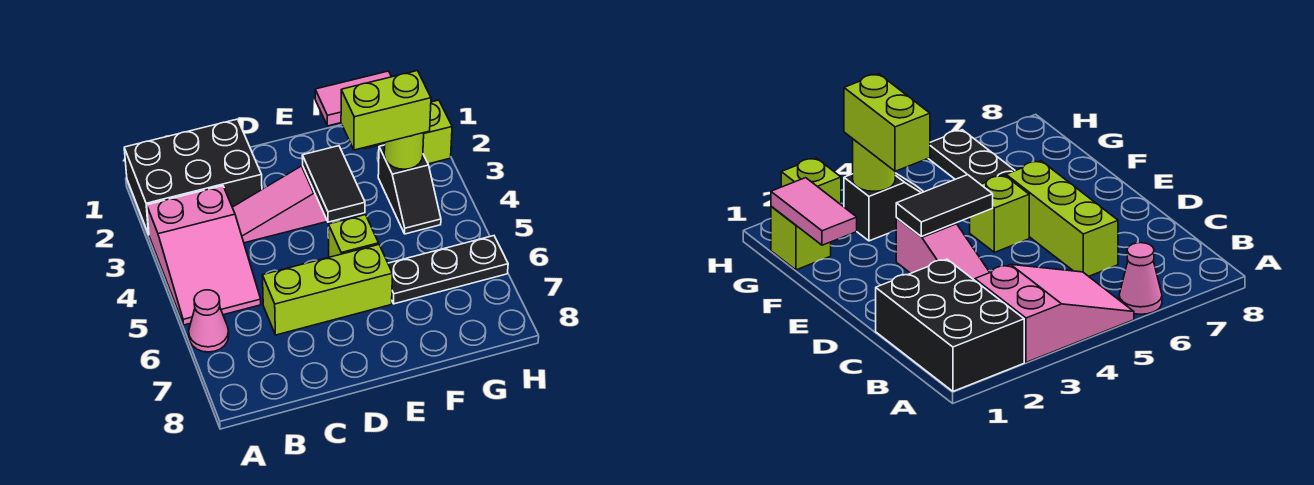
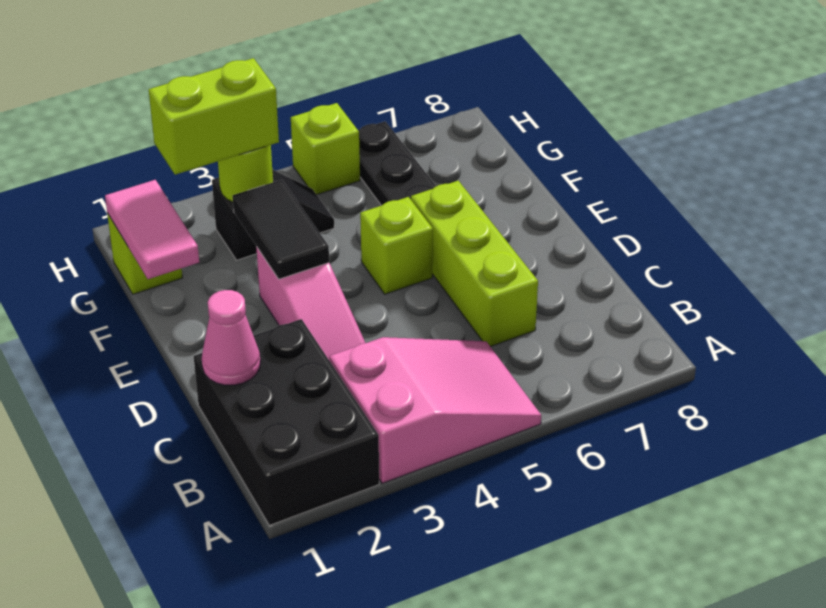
pink cone A6 level 1 -> pink cone C1 level 2
black tile E3:E4 level 2 -> black tile E3:F3 level 2
lime brick F3:G3 level 3 -> lime brick G2:G3 level 3
lime brick H2 level 1 -> lime brick H5 level 1

